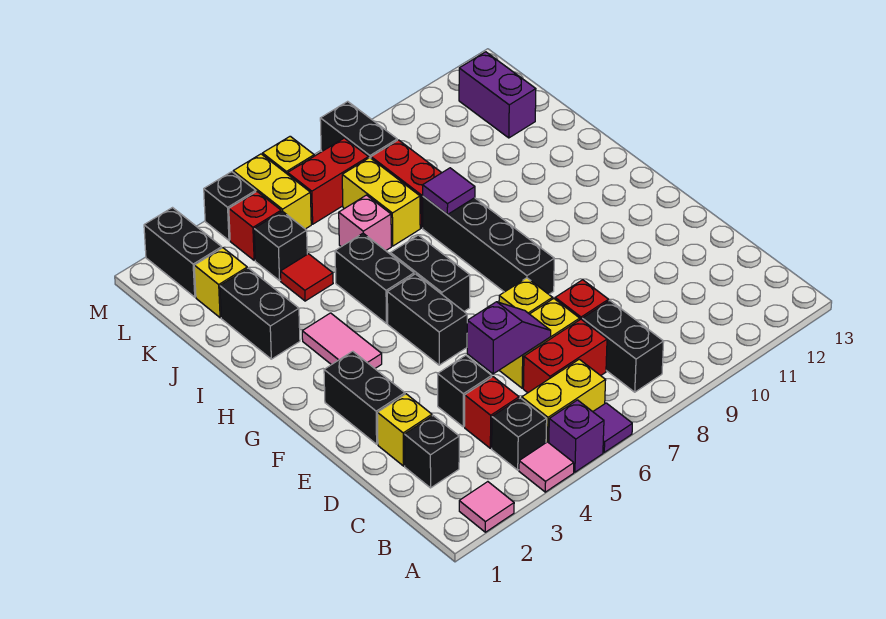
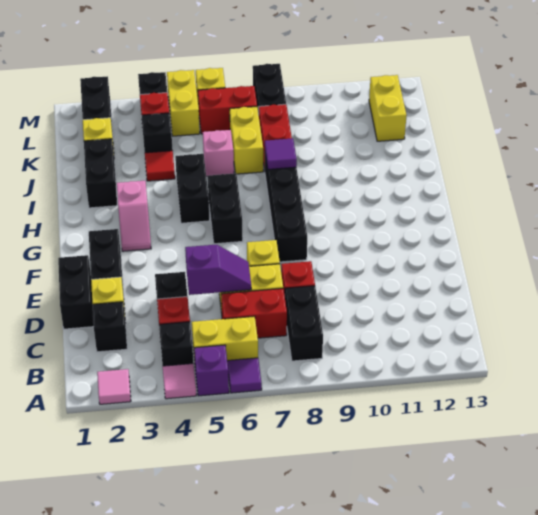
black brick F5:G5 level 1 -> black brick D1:E1 level 1
pink tile G3:H3 level 1 -> pink slope G3:H3 level 1 top H
purple brick K12:L12 level 1 -> yellow brick K12:L12 level 1

